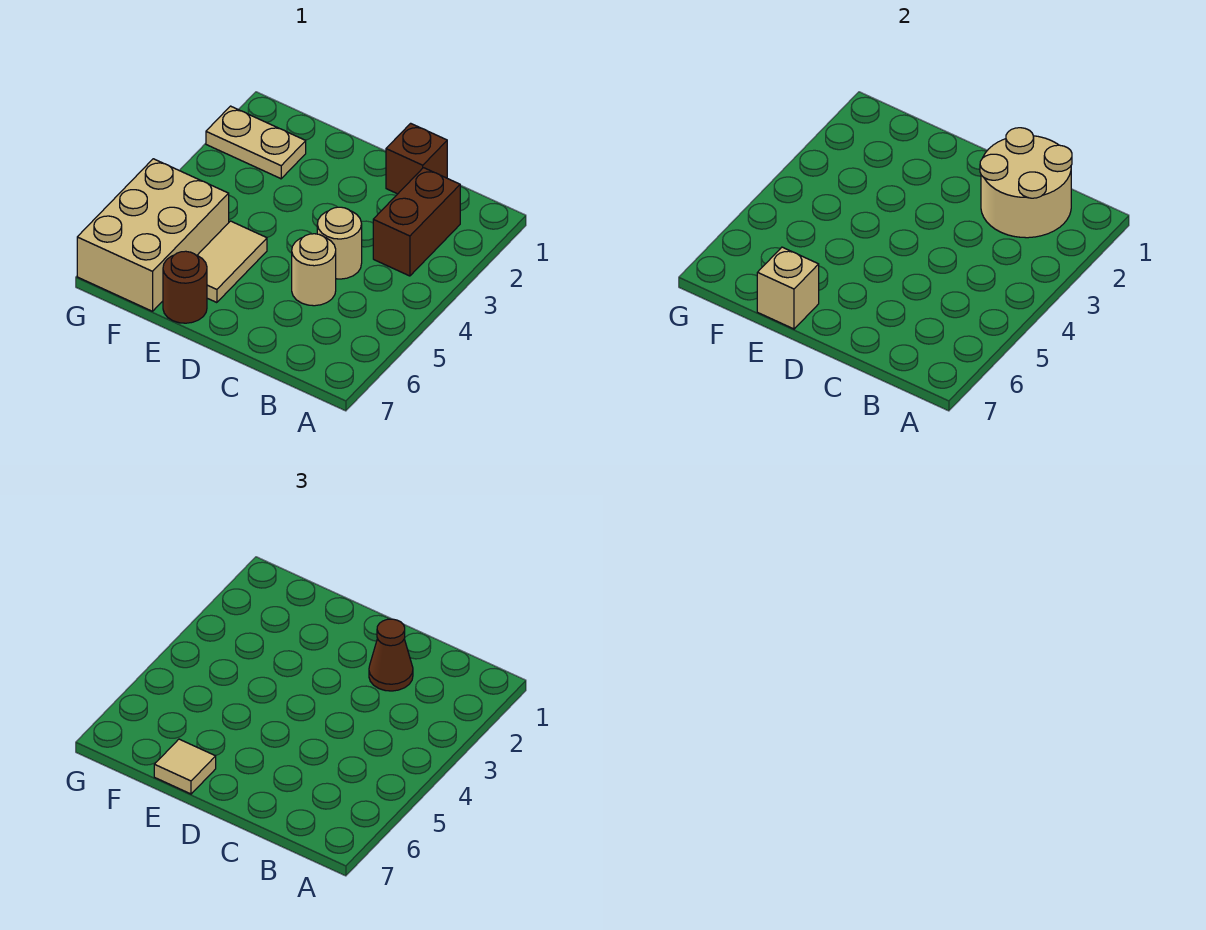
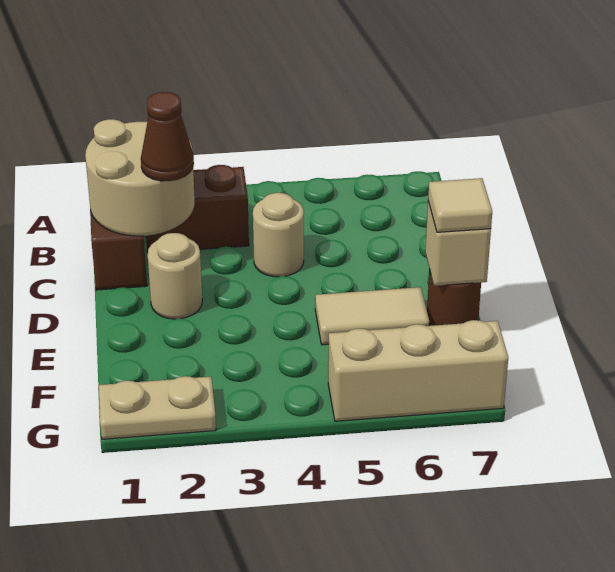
tan round brick C5 level 1 -> tan round brick D2 level 1
tan plate F2:G2 level 1 -> tan plate G1:G2 level 1
tan brick F5:G7 level 1 -> tan brick G5:G7 level 1

